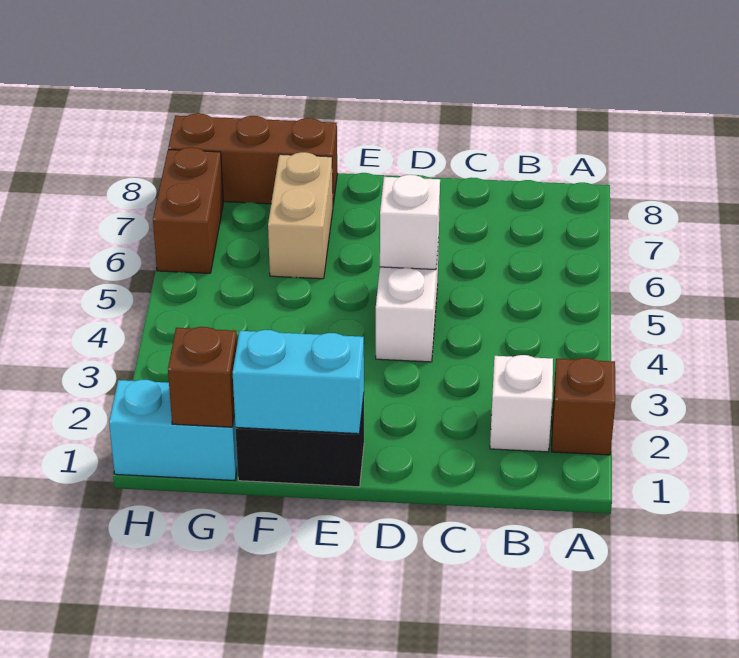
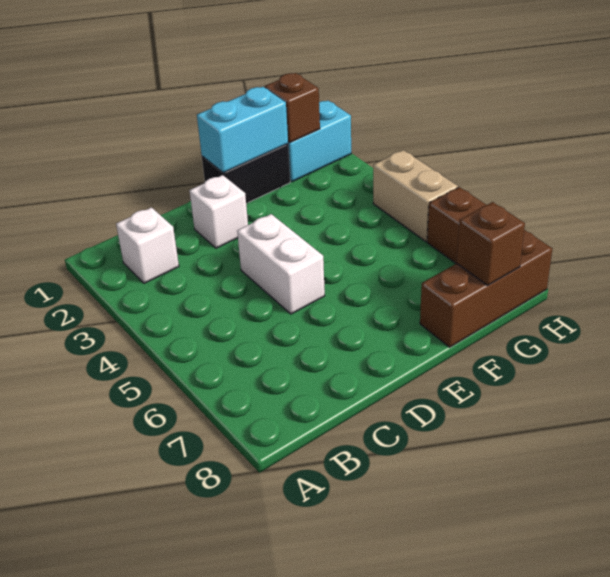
brown brick A2 level 1 -> brown brick G8 level 2
white brick D5 level 2 -> white brick D2 level 1
tan brick F6:F7 level 1 -> tan brick H4:H5 level 1

